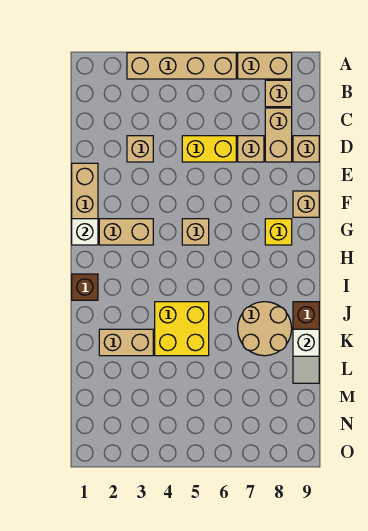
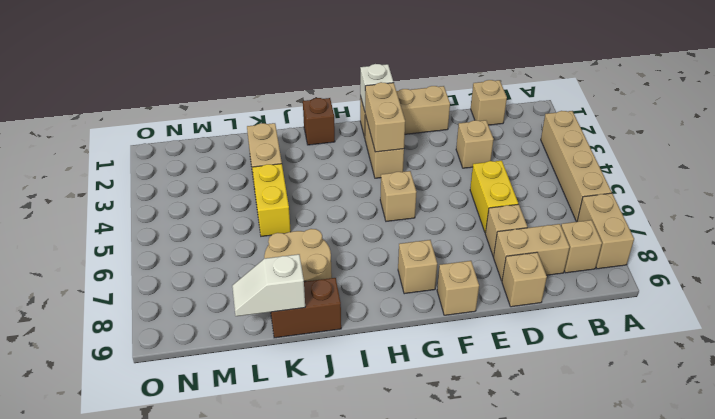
none -> tan brick C1 level 1
none -> tan brick G2:G3 level 2
yellow brick G8 level 1 -> tan brick G8 level 1
yellow brick J4:K5 level 1 -> yellow brick K4:K5 level 1

